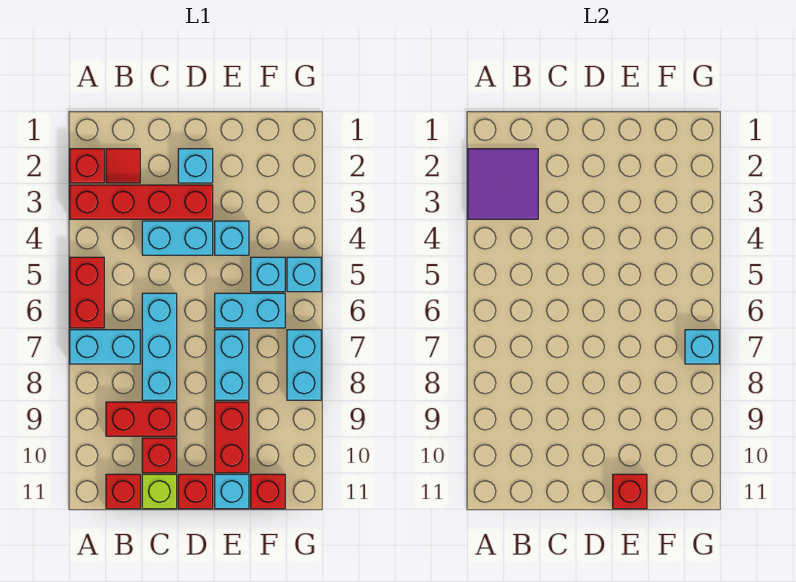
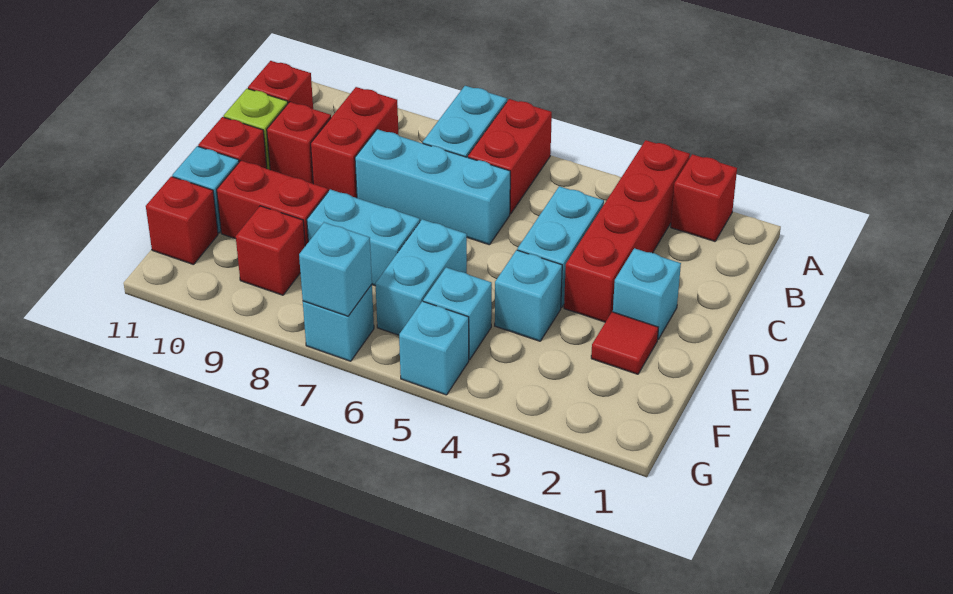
purple tile A2:B3 level 2 -> none
red brick A5:A6 level 1 -> red brick A6:B6 level 1
red tile B2 level 1 -> red tile E2 level 1
red brick E11 level 2 -> red brick F9 level 1
cyan brick G7:G8 level 1 -> cyan brick G7 level 1

